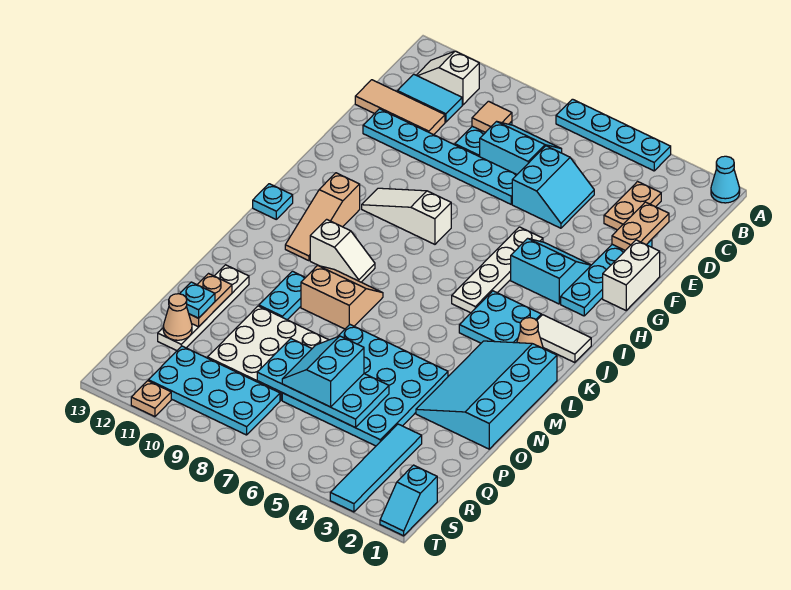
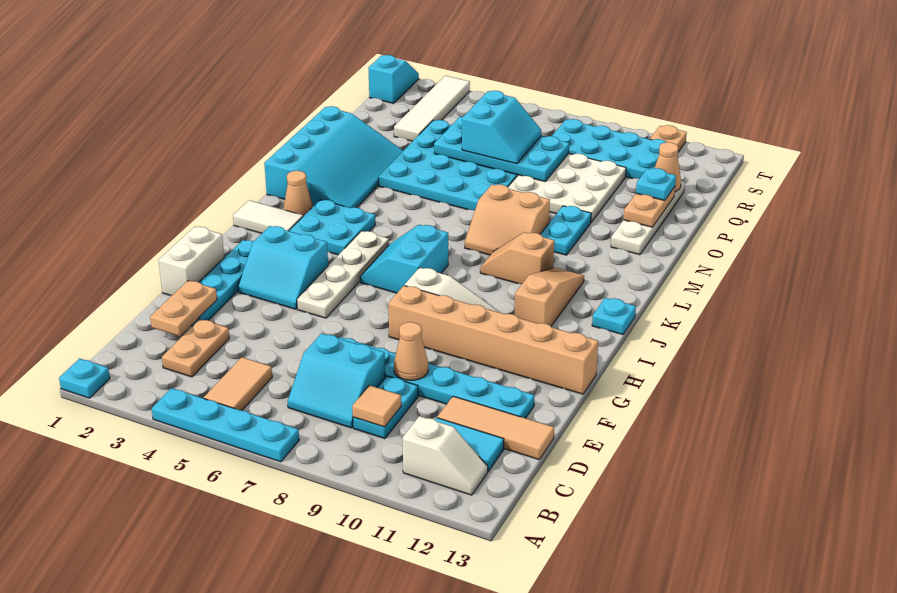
cyan cone A1 level 1 -> cyan plate A1 level 1
none -> tan tile B5:C5 level 1
cyan slope D5:E6 level 1 top 6 -> cyan slope I6:J7 level 1 top 7
none -> tan cone E9 level 2
none -> tan brick G8:G13 level 1
white slope K9:K10 level 1 top 10 -> tan slope K9:K10 level 1 top 10
cyan tile Q3:T3 level 1 -> white tile Q3:T3 level 1

